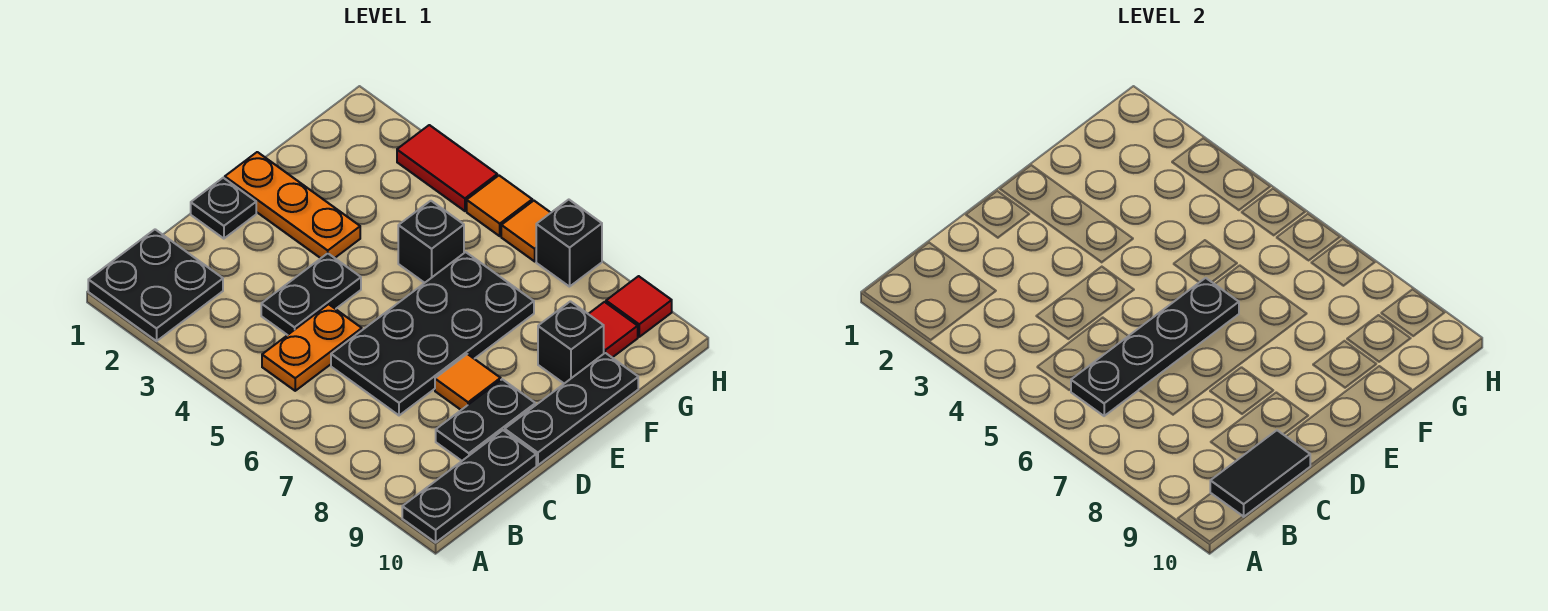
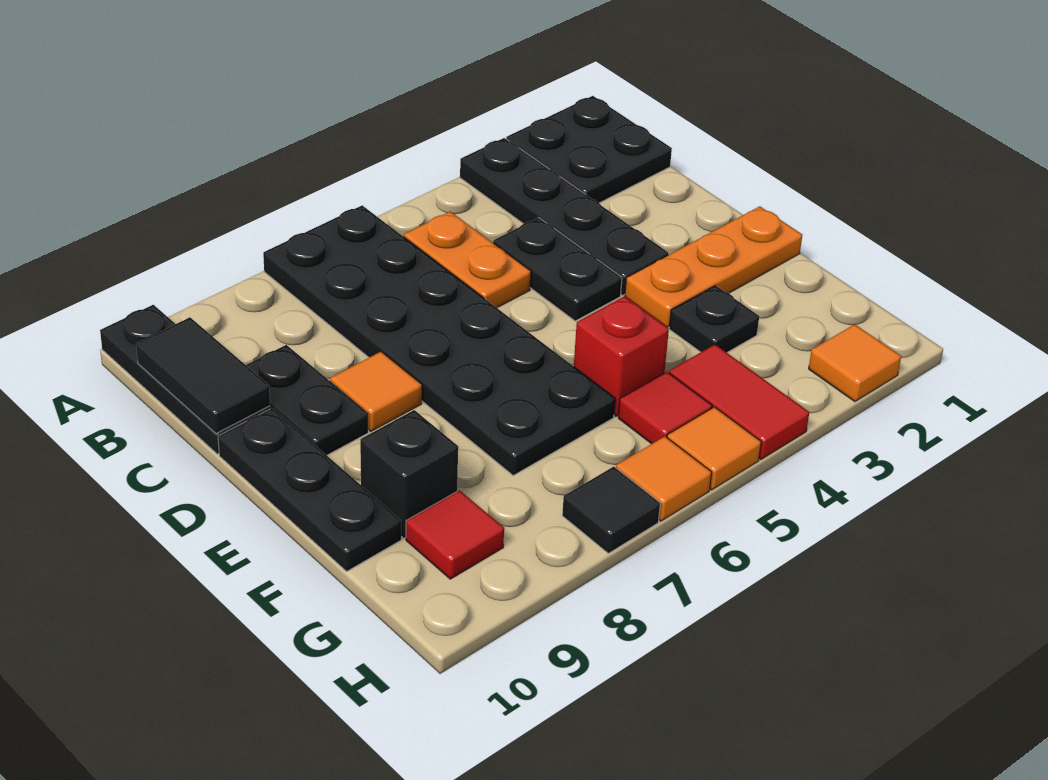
black plate B6:E6 level 2 -> black plate A3:D3 level 1
black plate C6:F7 level 1 -> black plate A6:F7 level 1
black plate D1 level 1 -> black plate F3 level 1
black brick F5 level 1 -> red brick F5 level 1
none -> orange tile H2 level 1
red tile H3:H4 level 1 -> red tile G4:H4 level 1
black brick H7 level 1 -> black tile H7 level 1
red tile H9 level 1 -> red tile G5 level 1

